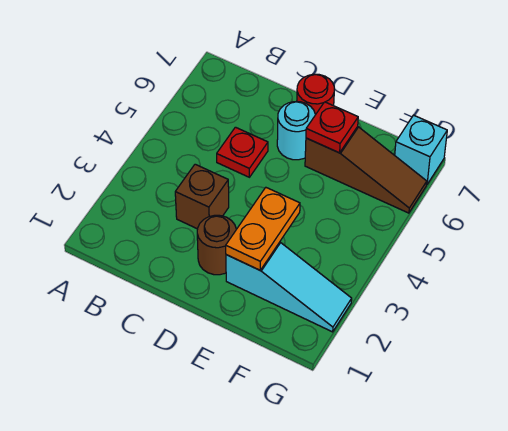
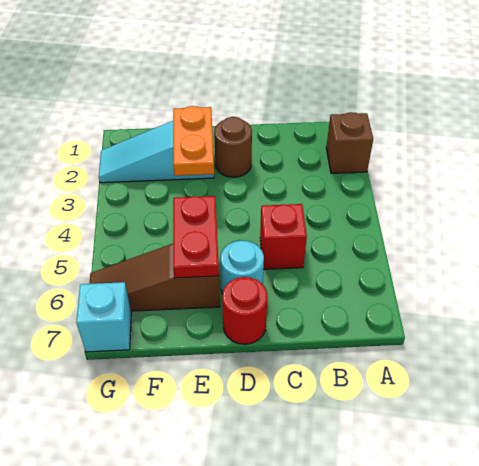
brown brick C3 level 1 -> brown brick A2 level 1
red plate C5 level 1 -> red brick C5 level 1
red plate E6 level 2 -> red plate E5:E6 level 2

